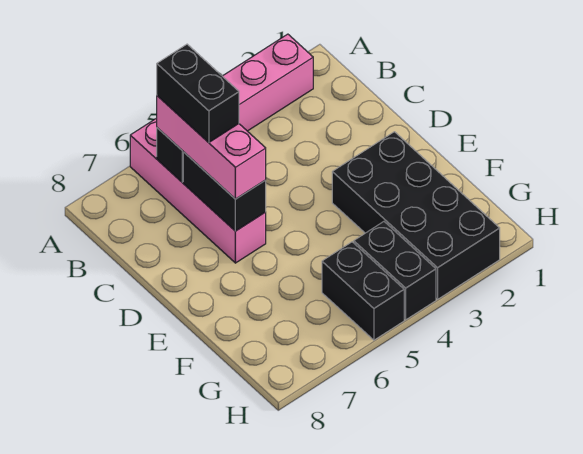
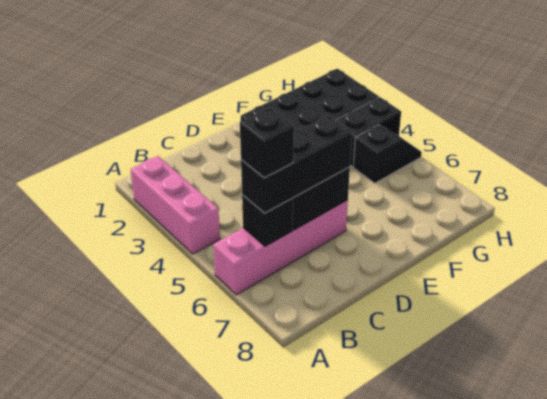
pink brick B6:D6 level 3 -> black brick B6:D6 level 3
black brick B6:C6 level 4 -> black brick B6 level 4
black brick G5:H5 level 1 -> black slope G5:H5 level 1 top G

